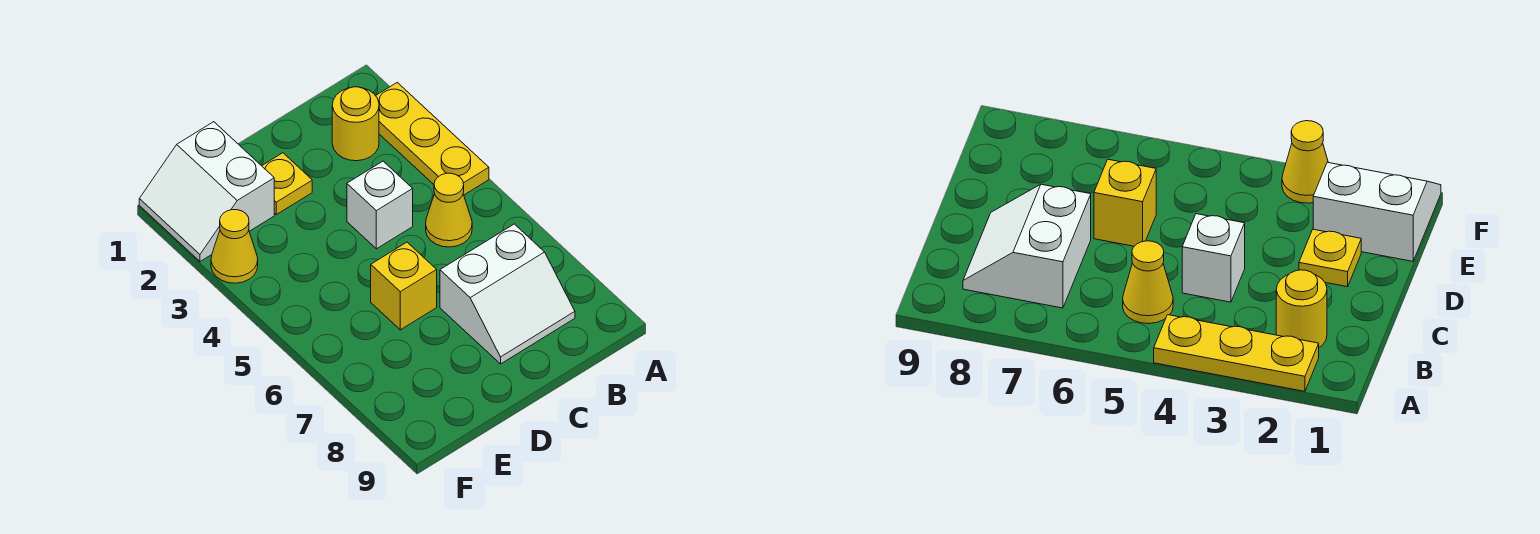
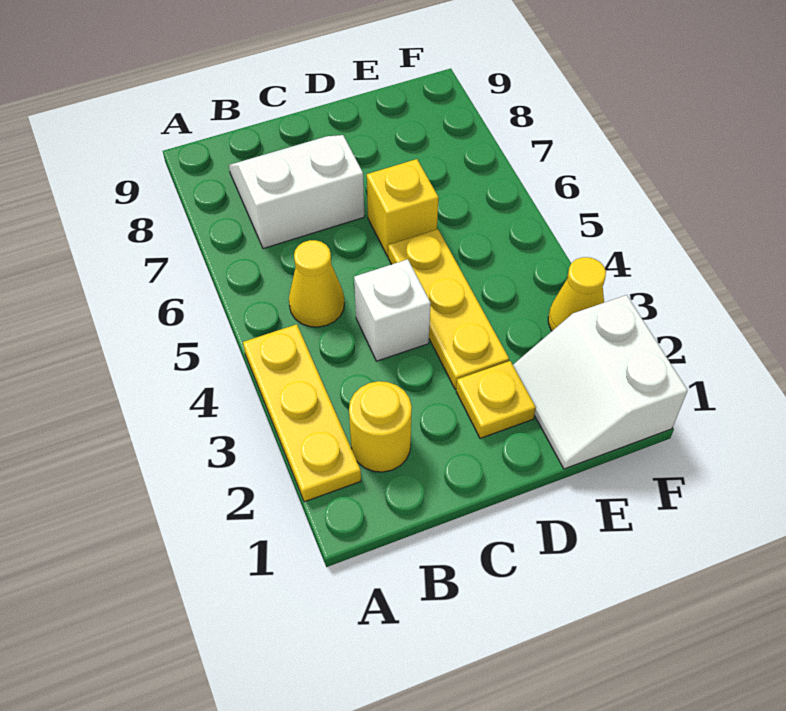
none -> yellow plate D3:D5 level 1
white slope E1:F2 level 1 top E -> white slope E1:F2 level 1 top F

